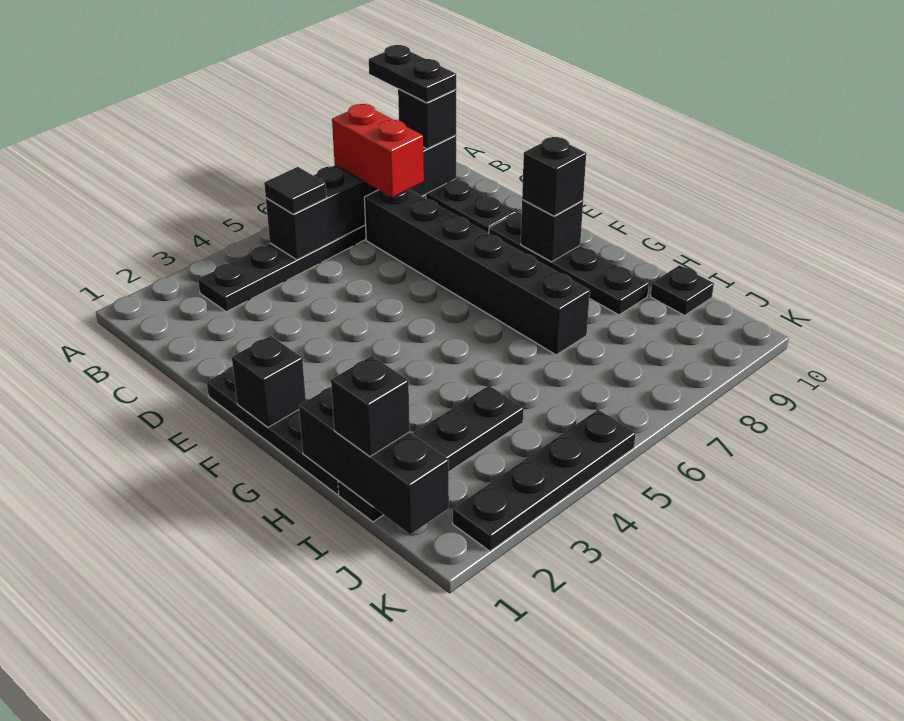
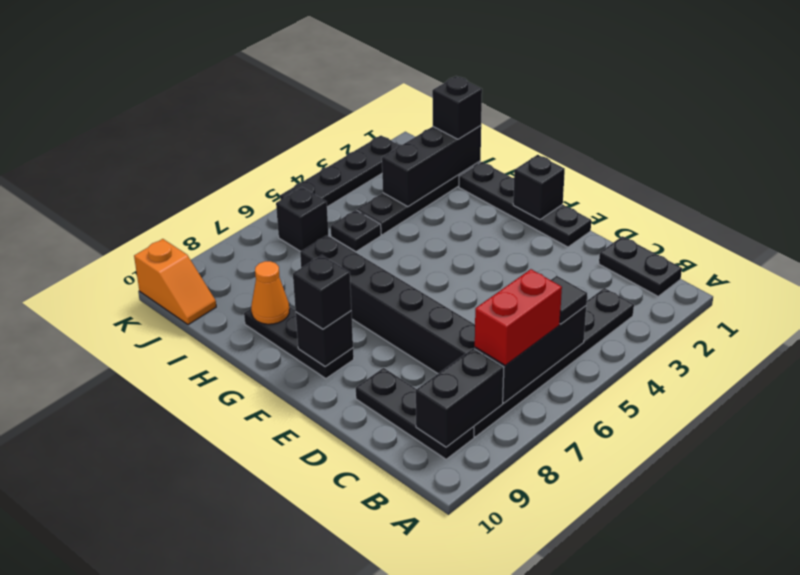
black plate A9:B9 level 4 -> black plate B1:C1 level 1
red brick B7:C7 level 3 -> red brick B6:B7 level 3
black brick B9 level 3 -> black brick J6 level 1
black plate E9:H9 level 1 -> black plate F9:H9 level 1
black brick H1:J1 level 2 -> black brick I1:I3 level 2
none -> orange cone H9 level 2
black plate I10 level 1 -> black plate I5 level 1
none -> orange slope J10:K10 level 1 top K

